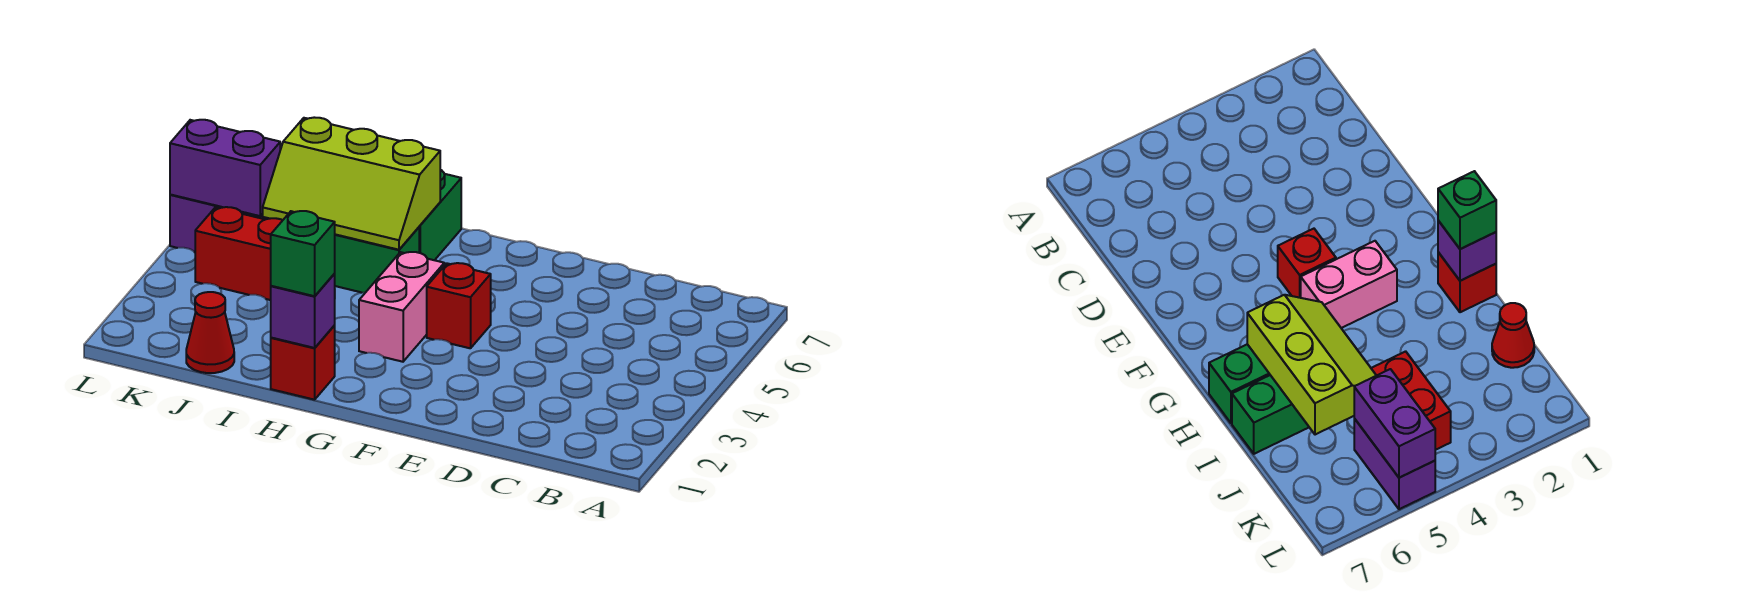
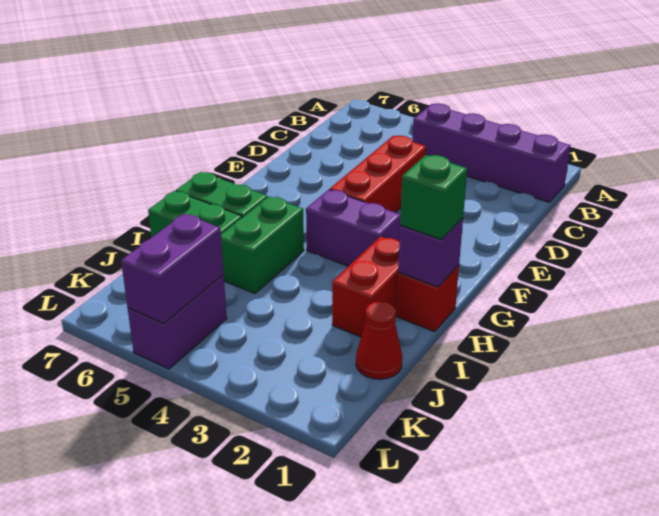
none -> purple brick B1:B4 level 1
red brick F4 level 1 -> red brick D4:F4 level 1
pink brick G3:G4 level 1 -> purple brick G3:G4 level 1
lime slope H5:J6 level 2 top 6 -> none
red brick J4:K4 level 1 -> red brick H2:I2 level 1

